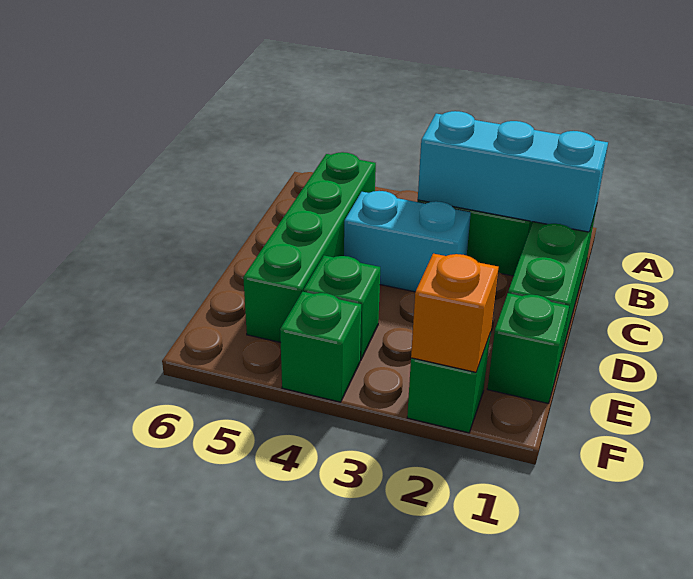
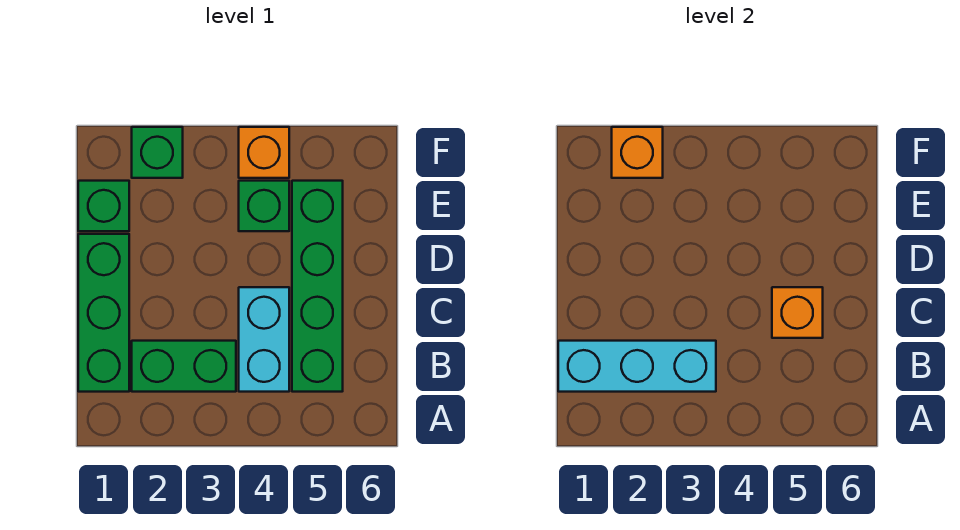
cyan brick C3:C4 level 1 -> cyan brick B4:C4 level 1
none -> orange brick C5 level 2
green brick F4 level 1 -> orange brick F4 level 1

